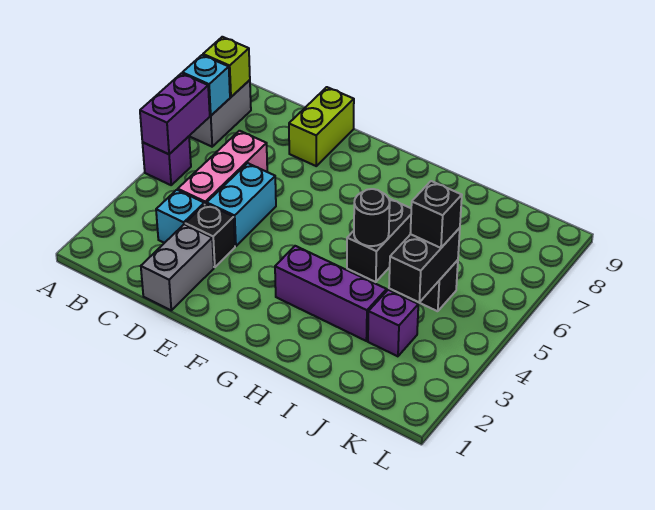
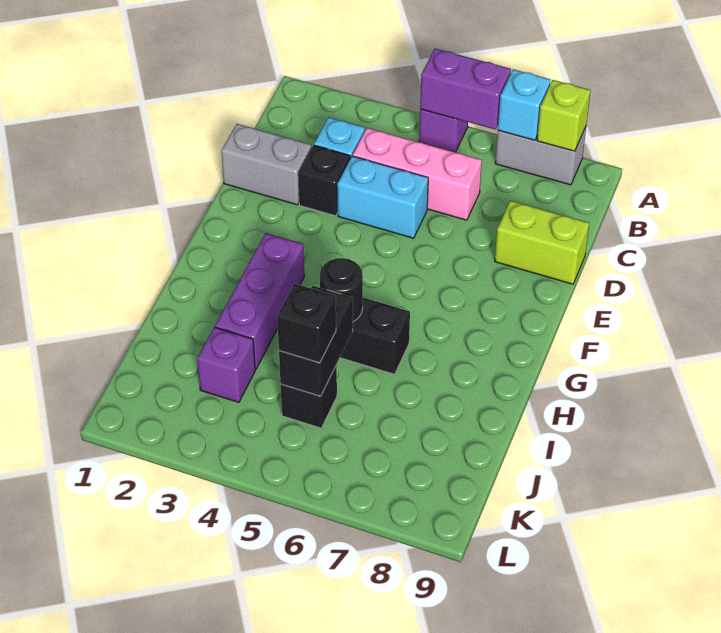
black brick J4:J5 level 2 -> black brick I5:J5 level 2

